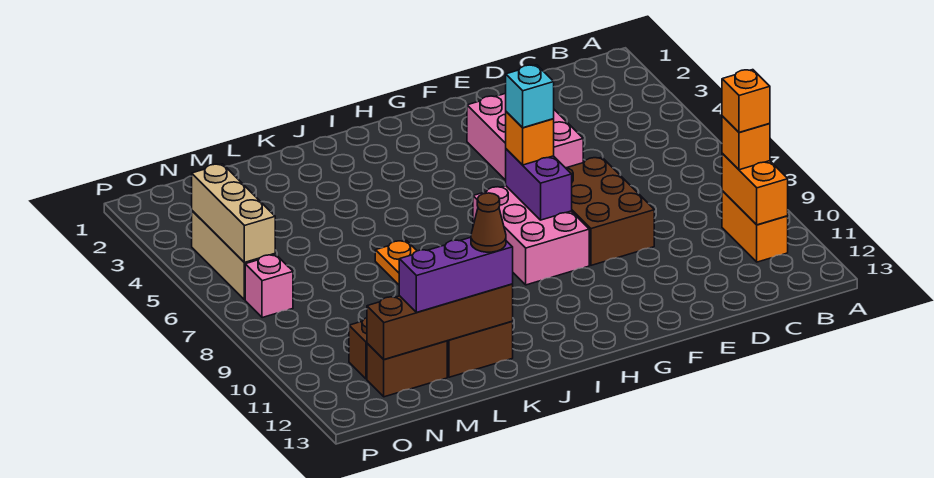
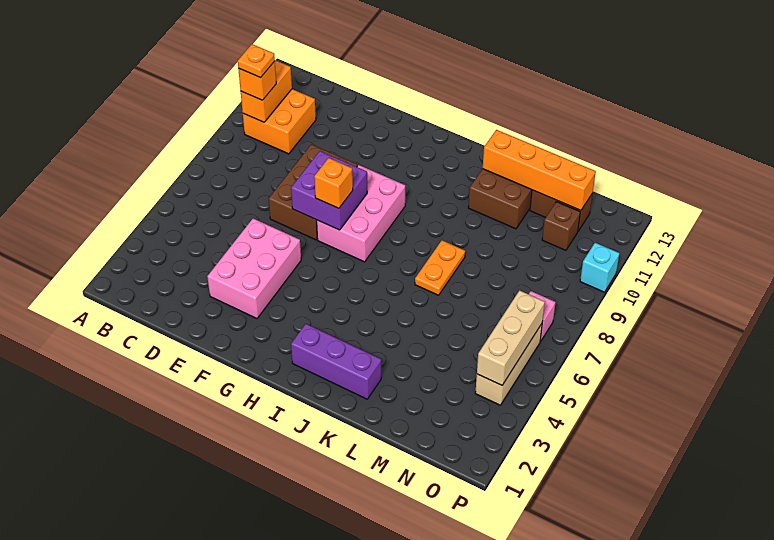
orange brick B10:B11 level 1 -> orange brick B10:C11 level 1
orange brick B10 level 4 -> orange plate B10 level 4
purple brick G7:G8 level 2 -> purple brick F7:G8 level 2
cyan brick G7 level 4 -> cyan brick P10 level 1
brown brick K12:N12 level 2 -> orange brick K12:N12 level 2
purple brick K12:M12 level 3 -> purple brick I2:K2 level 1
brown cone K12 level 4 -> none

